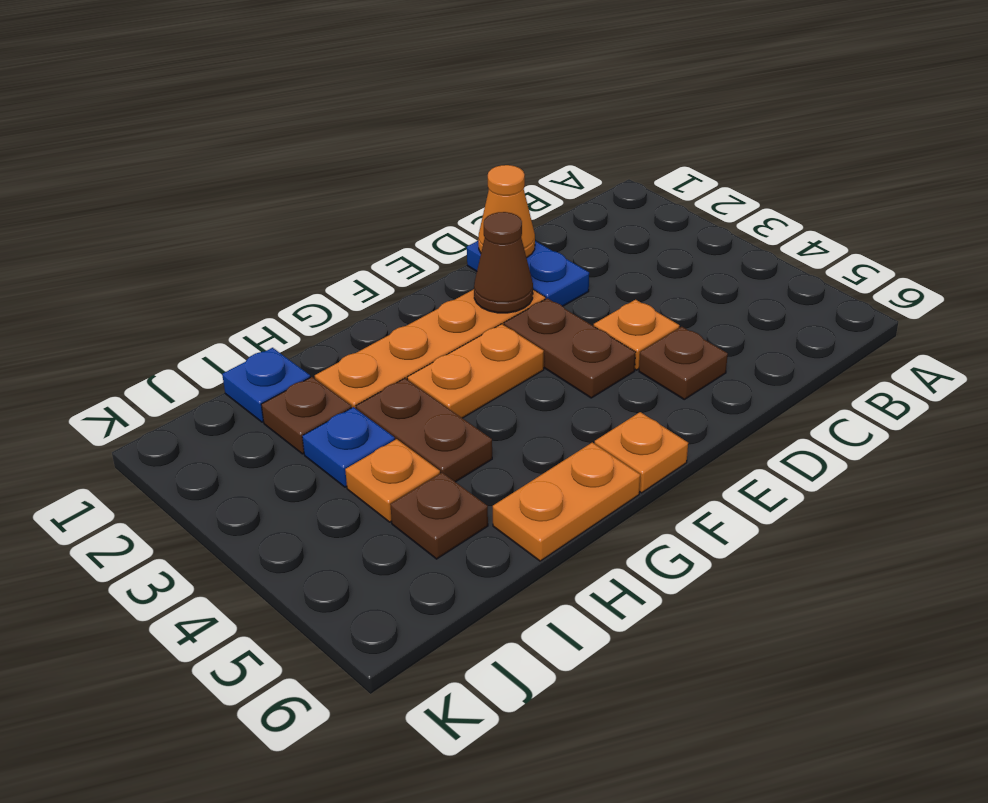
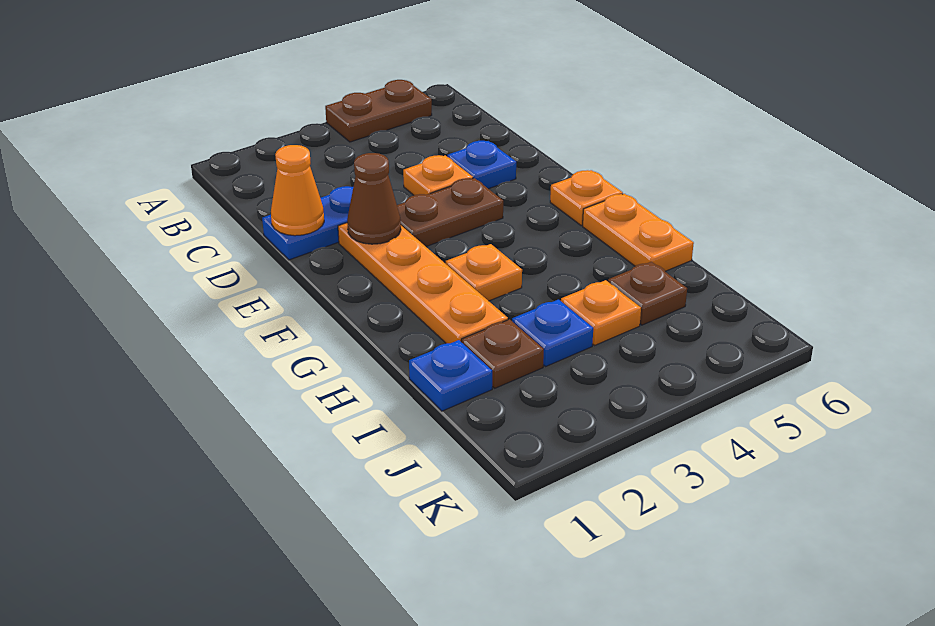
brown plate D5 level 1 -> blue plate D5 level 1
orange plate F3:G3 level 1 -> orange plate G3 level 1
brown plate H3:H4 level 1 -> brown plate A4:A5 level 1

